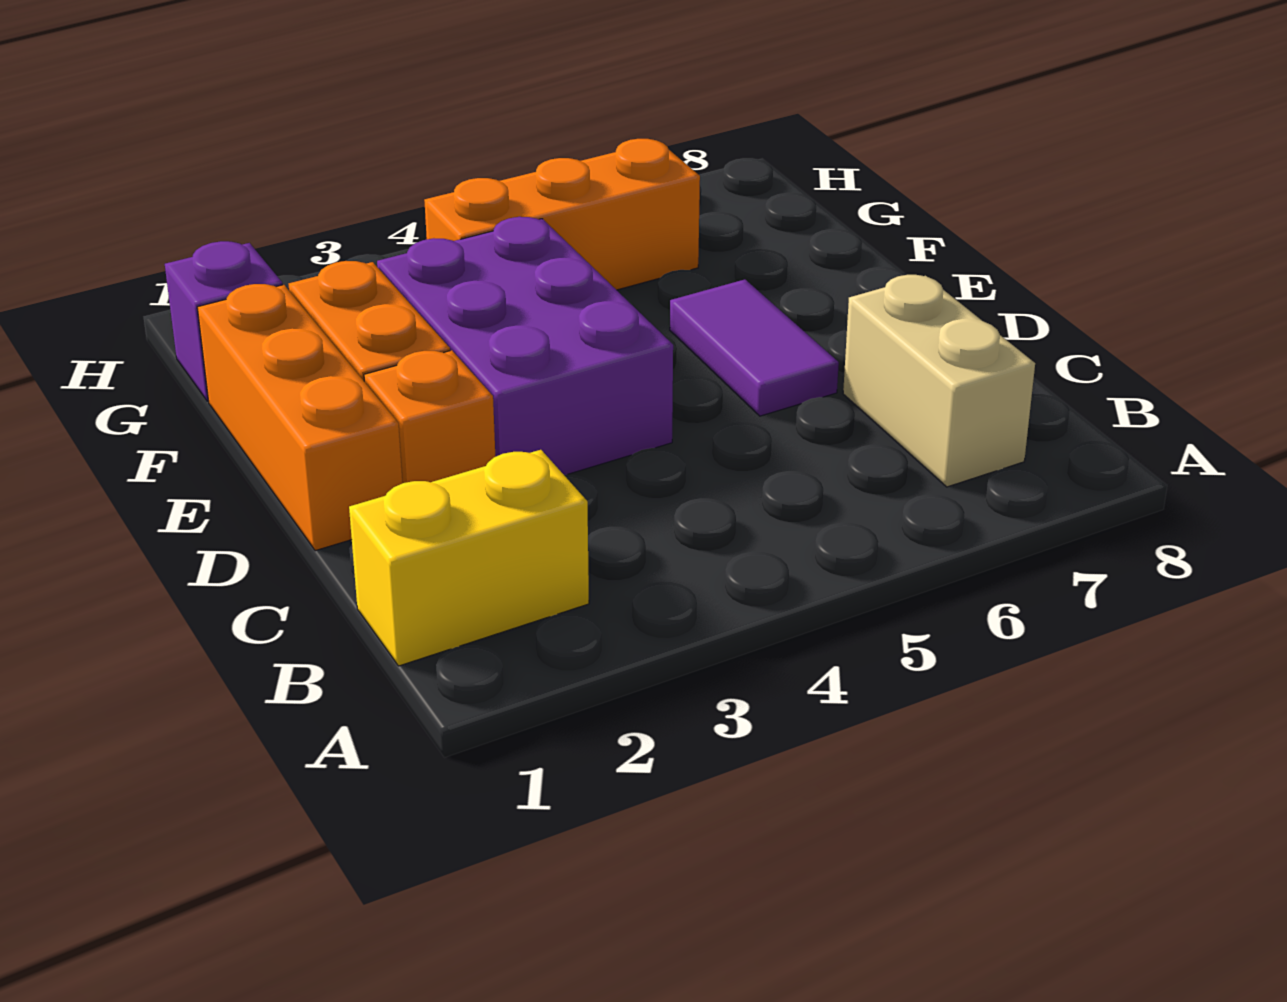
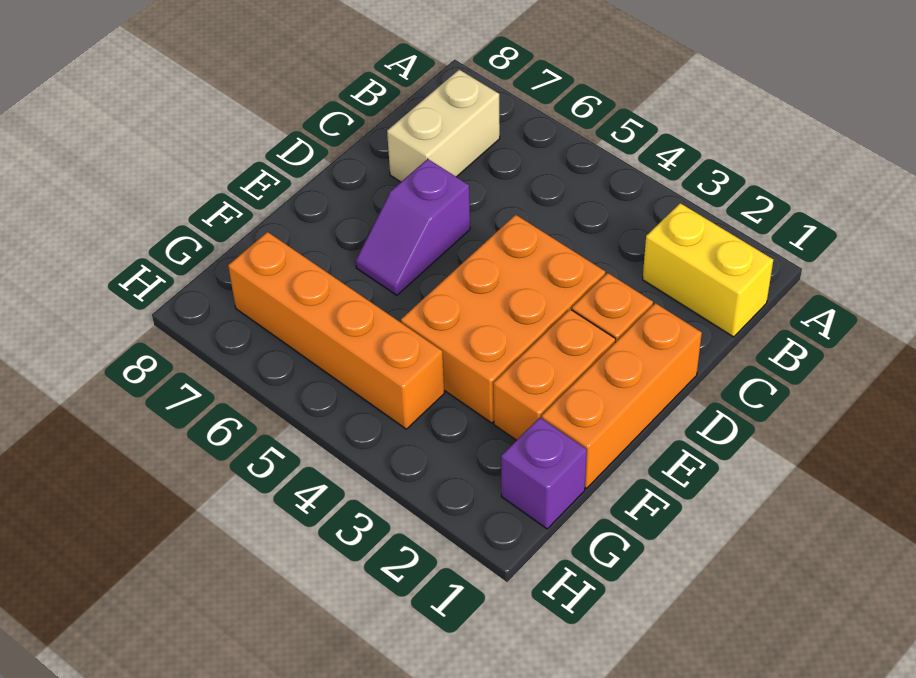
purple brick D3:F4 level 1 -> orange brick D3:F4 level 1
purple tile D6:E6 level 1 -> purple slope D6:E6 level 1 top D
orange brick G4:G6 level 1 -> orange brick G4:G7 level 1

